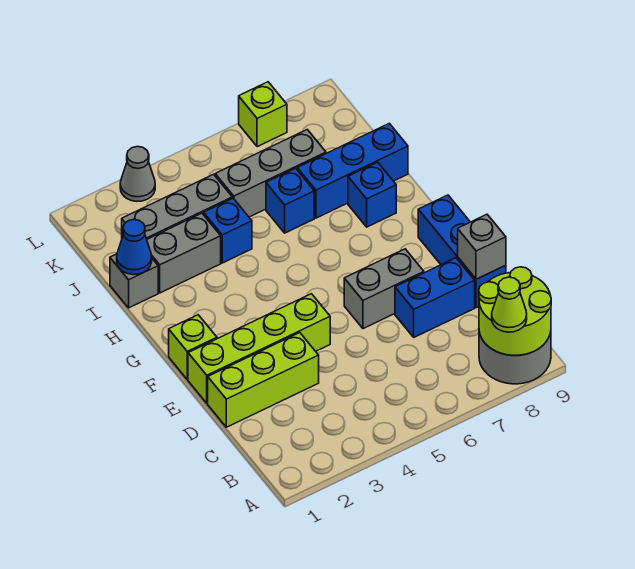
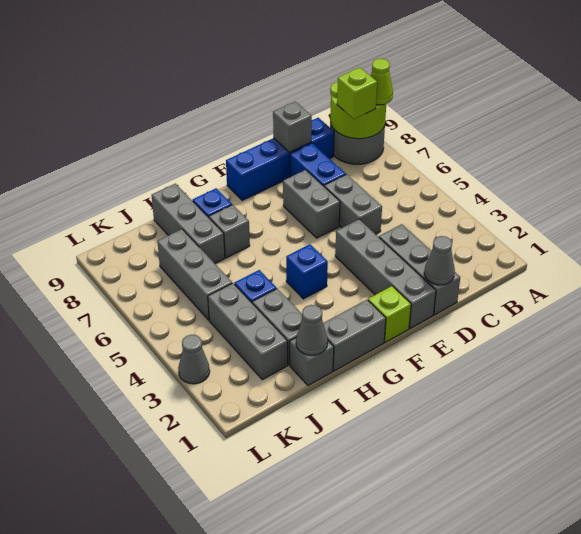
lime brick D1:D3 level 1 -> grey brick D1:D3 level 1
none -> grey cone D1 level 2
none -> grey brick D5:D6 level 1
blue brick D9:F9 level 1 -> blue brick C9:F9 level 1
lime brick E1:E4 level 1 -> grey brick E1:E4 level 1
none -> grey brick G1:H1 level 1
none -> grey brick H7 level 1
blue cone I1 level 2 -> grey cone I1 level 2
blue brick I6 level 1 -> blue brick G4 level 1
blue brick I7:I9 level 1 -> grey brick I7:I9 level 1
lime brick L7 level 1 -> lime brick B8 level 3

